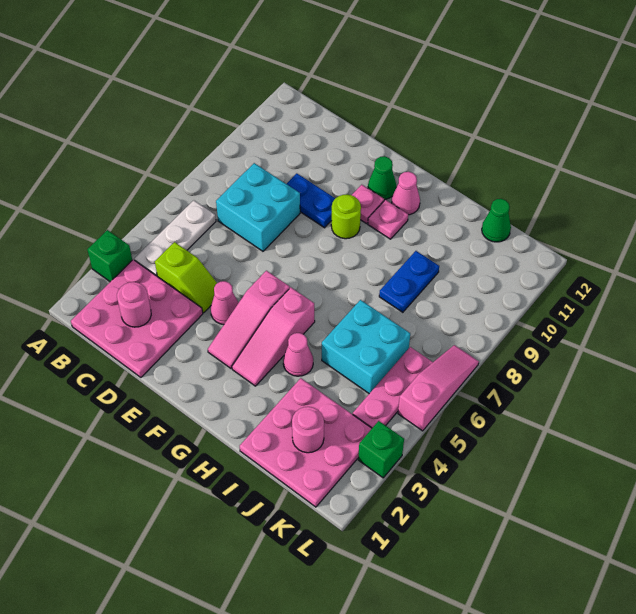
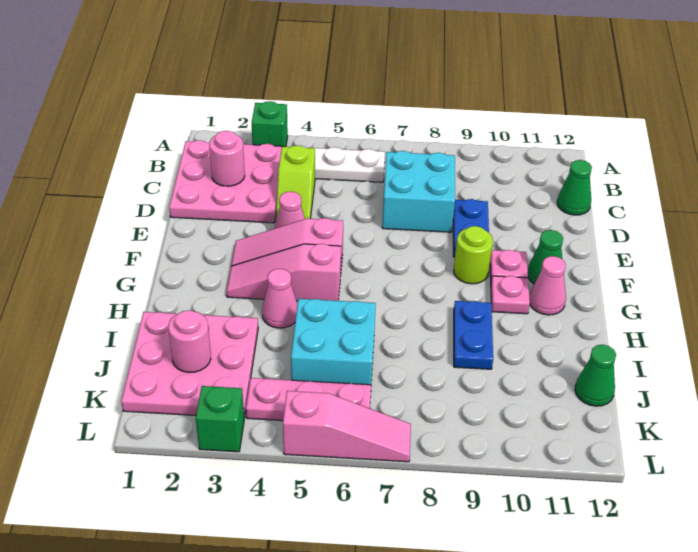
none -> green cone C12 level 1
blue plate I8:I9 level 1 -> blue plate H9:I9 level 1

